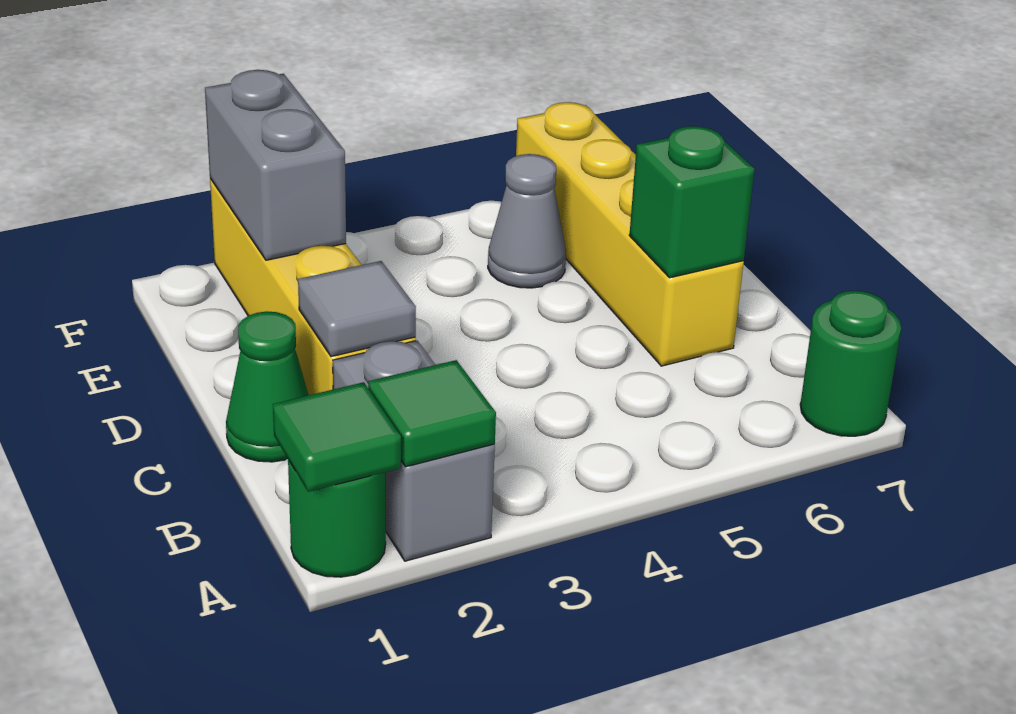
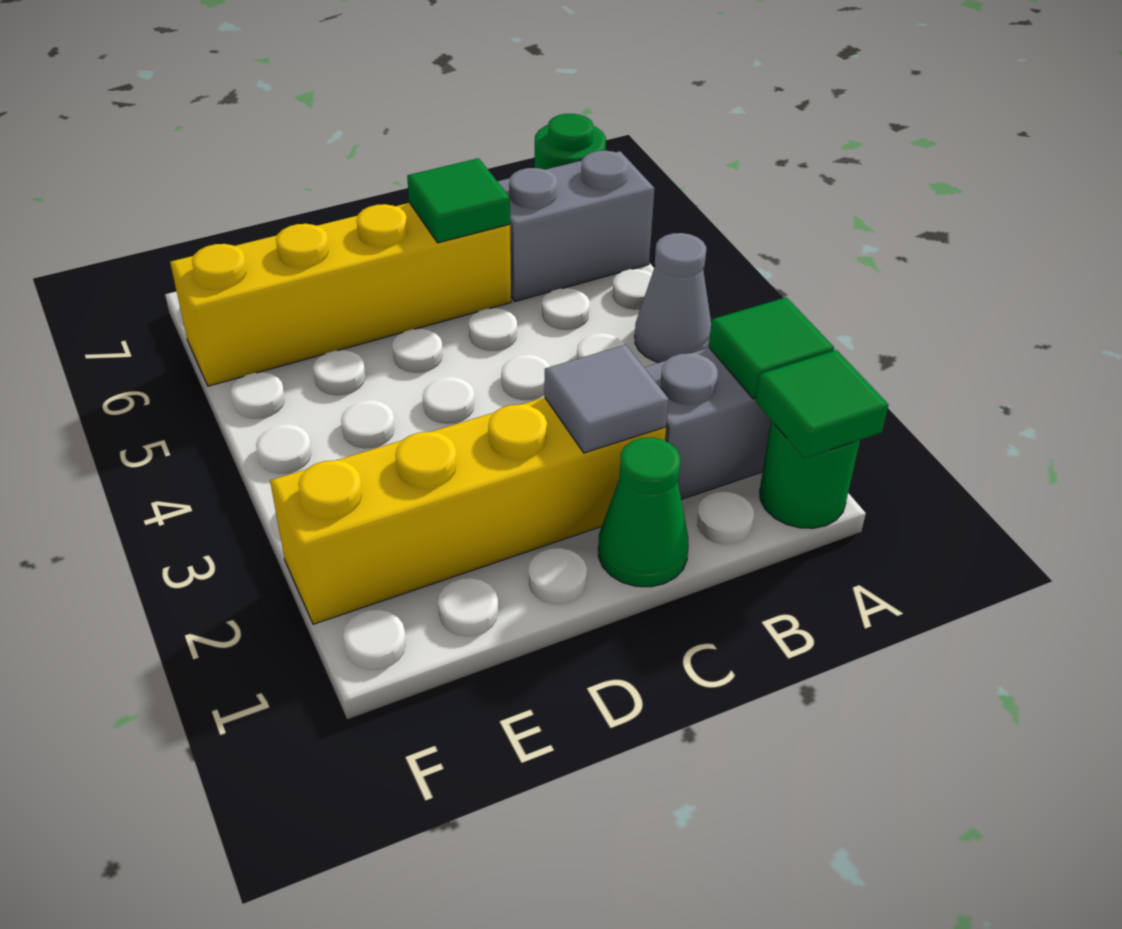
green brick C6 level 2 -> green tile C6 level 2
grey brick E2:F2 level 2 -> grey brick A6:B6 level 1
grey cone E5 level 1 -> grey cone A4 level 1

